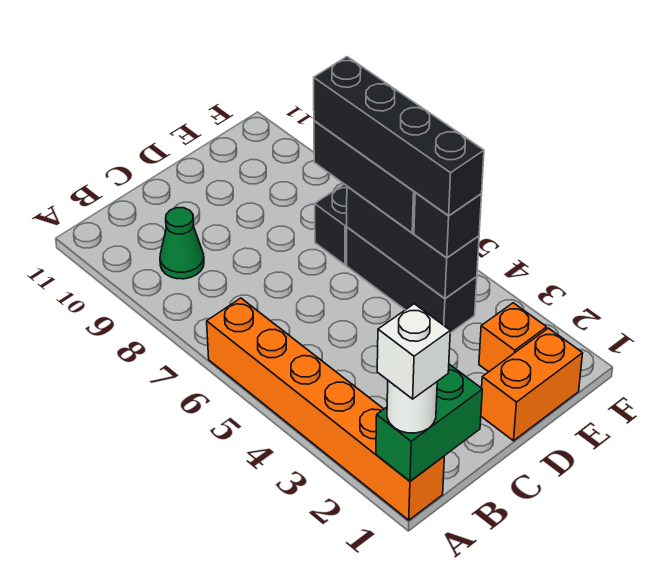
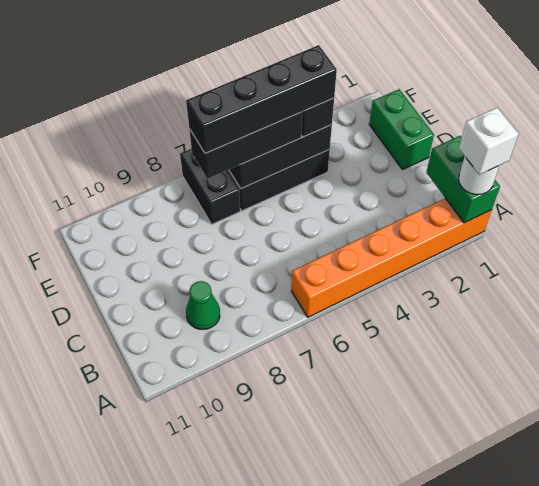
orange brick D1:E1 level 1 -> green brick D1:E1 level 1
orange brick E2 level 1 -> none

